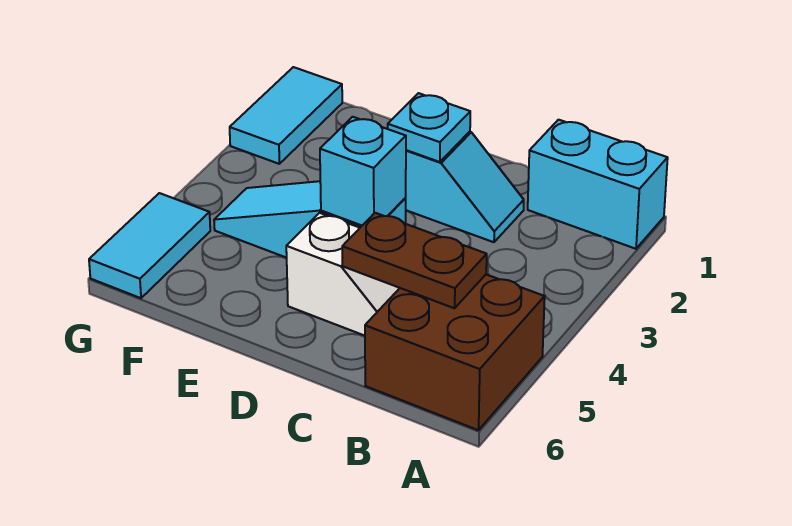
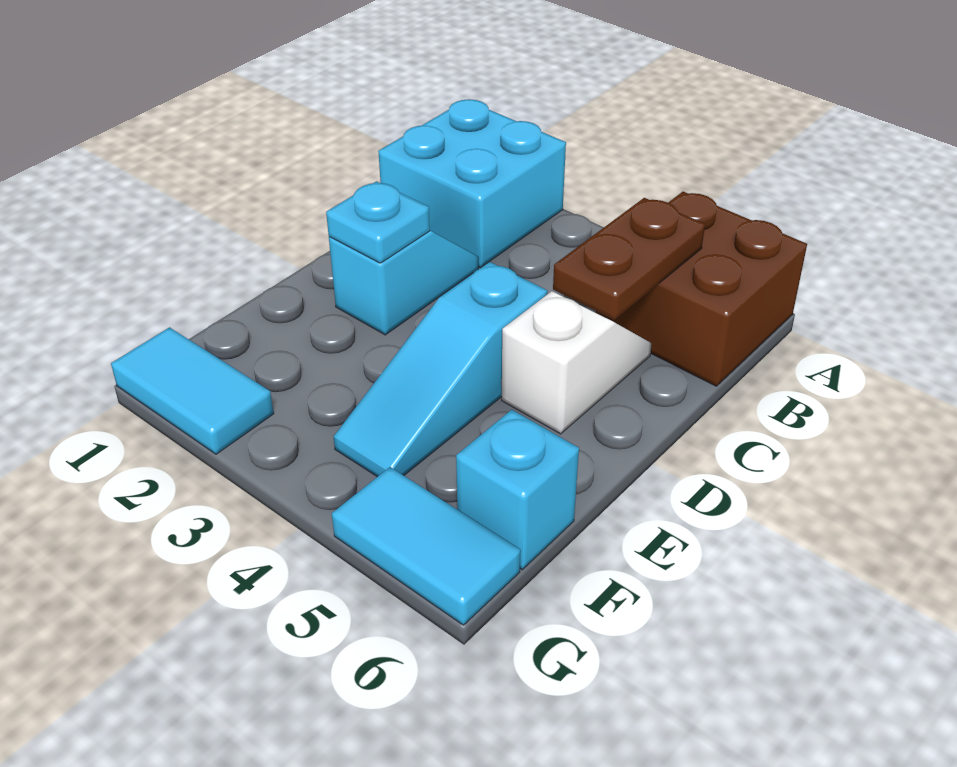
cyan brick A1:B1 level 1 -> cyan brick A1:B2 level 1
cyan brick D4 level 2 -> cyan brick F6 level 1

